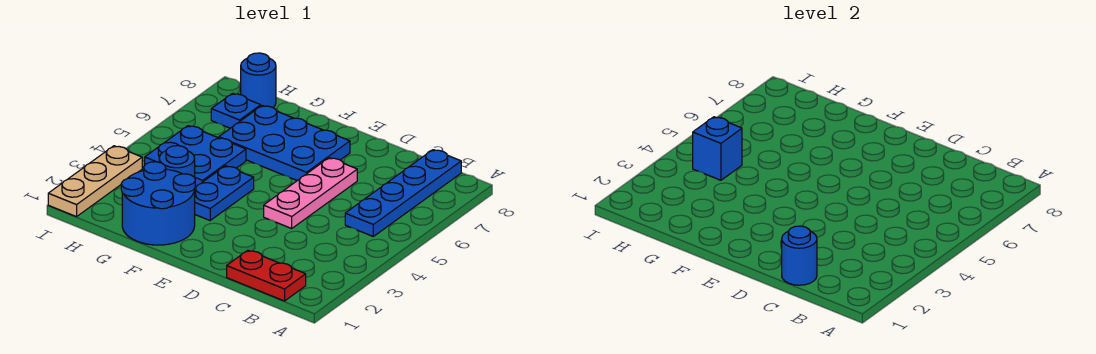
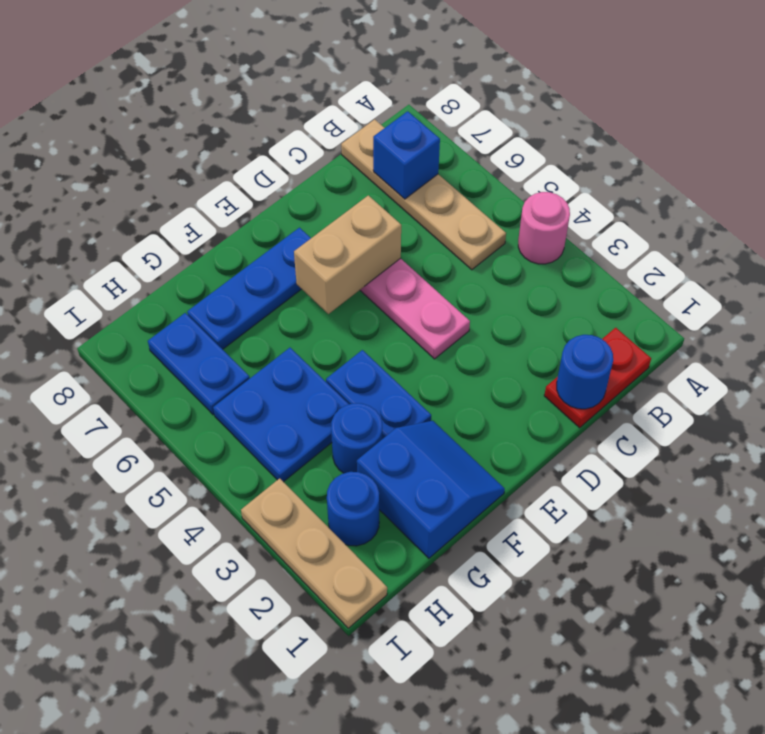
none -> pink round brick A4 level 1
blue plate B5:B8 level 1 -> tan plate B5:B8 level 1
none -> tan brick D6:E6 level 2
blue plate E6:G7 level 1 -> blue plate E7:G7 level 1
blue round brick F1:G2 level 1 -> blue slope F1:G2 level 1 top G
blue brick H4 level 2 -> blue brick B7 level 2
blue plate H7 level 1 -> blue plate H6:H7 level 1
blue round brick H8 level 1 -> blue round brick H2 level 1

